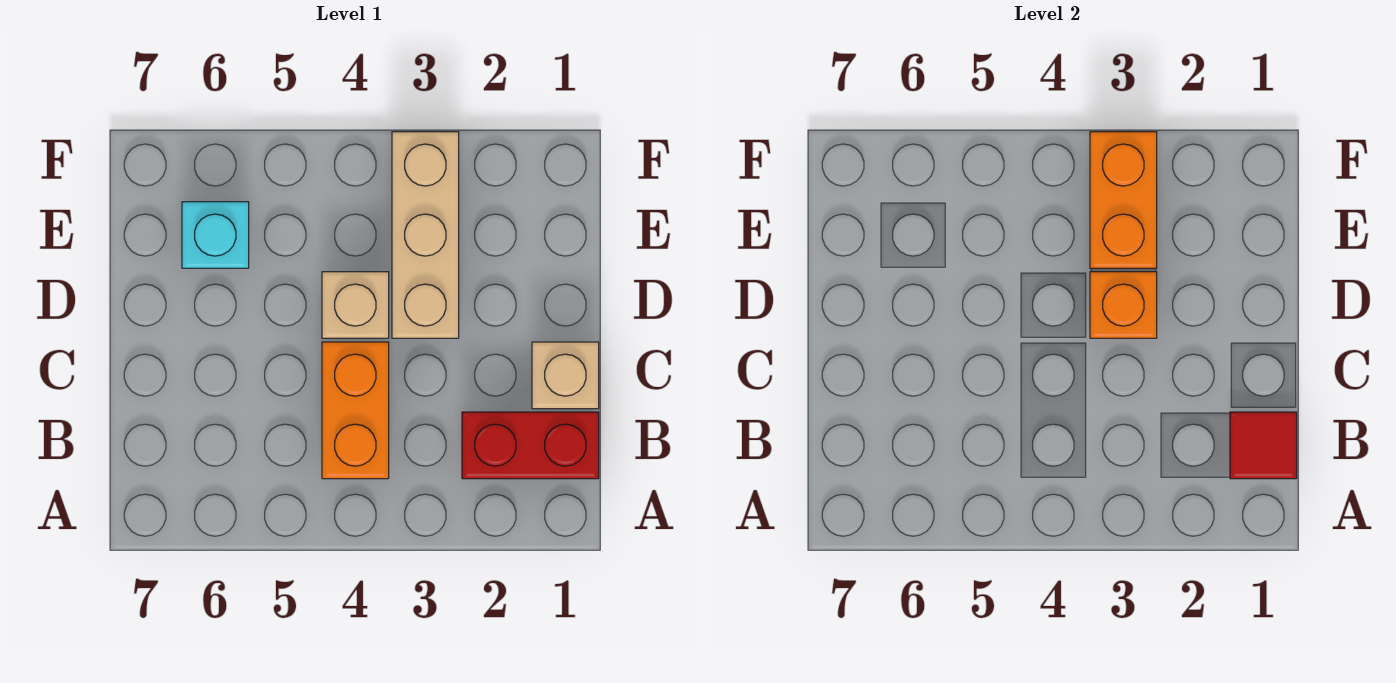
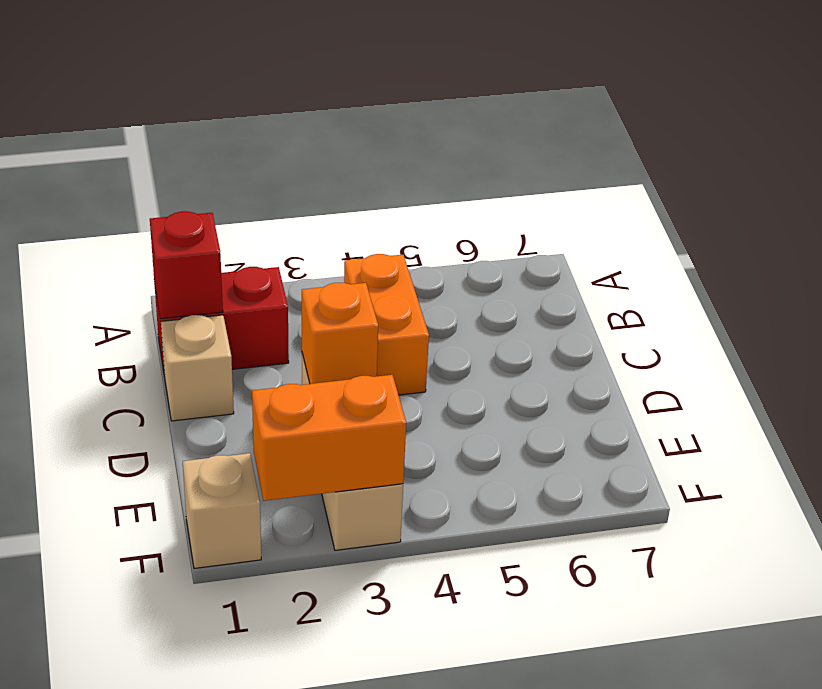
red tile B1 level 2 -> red brick B1 level 2
tan brick D4 level 1 -> tan brick F1 level 1
orange brick E3:F3 level 2 -> orange brick F2:F3 level 2
cyan brick E6 level 1 -> none

